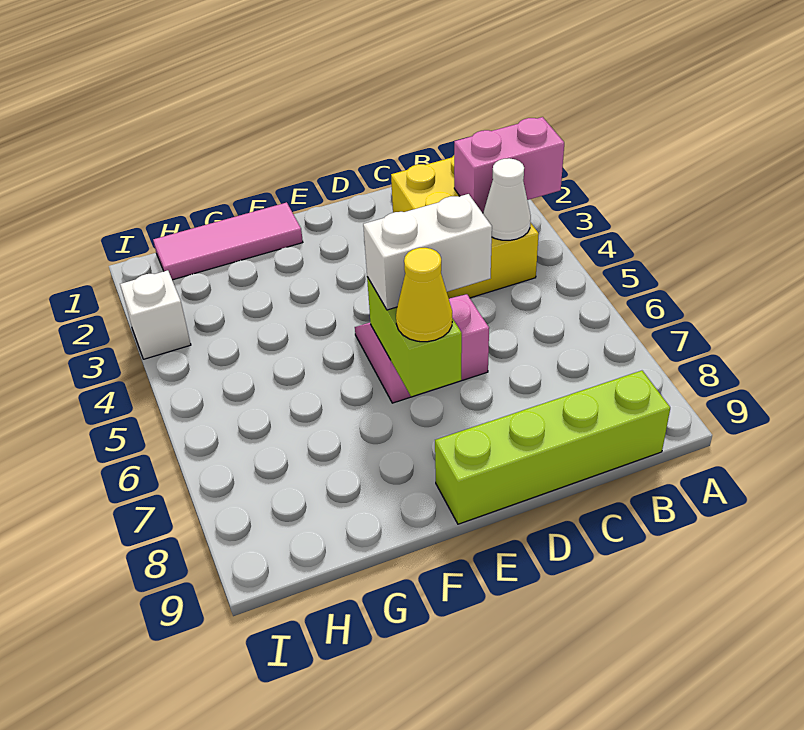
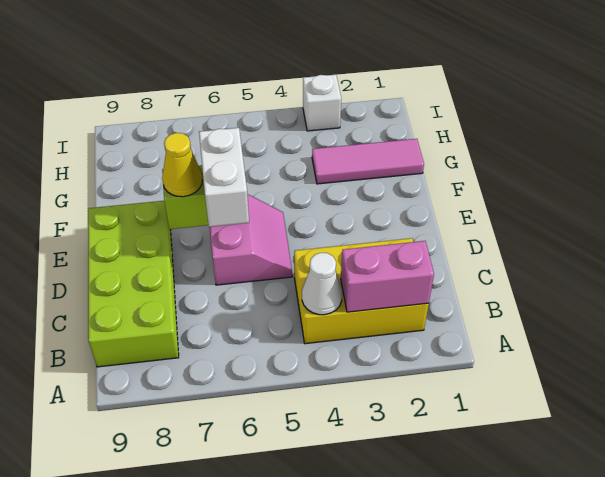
pink brick A3:B3 level 2 -> pink brick B2:B3 level 2
lime brick B9:E9 level 1 -> lime brick B8:E9 level 1
pink tile F1:H1 level 1 -> pink tile G1:G3 level 1

